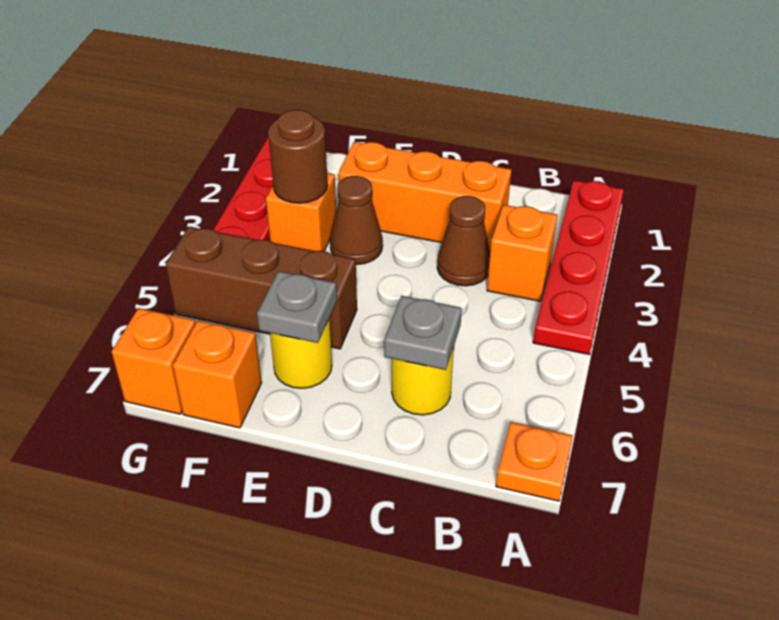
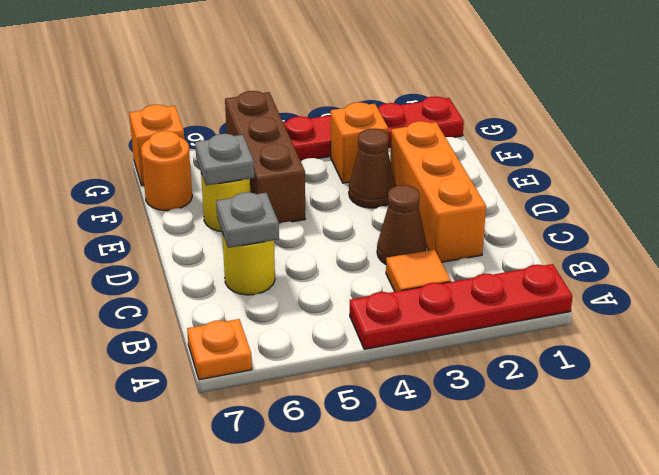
orange brick B3 level 1 -> orange tile B3 level 1
brown round brick F3 level 2 -> none
orange brick F7 level 1 -> orange round brick F7 level 1

